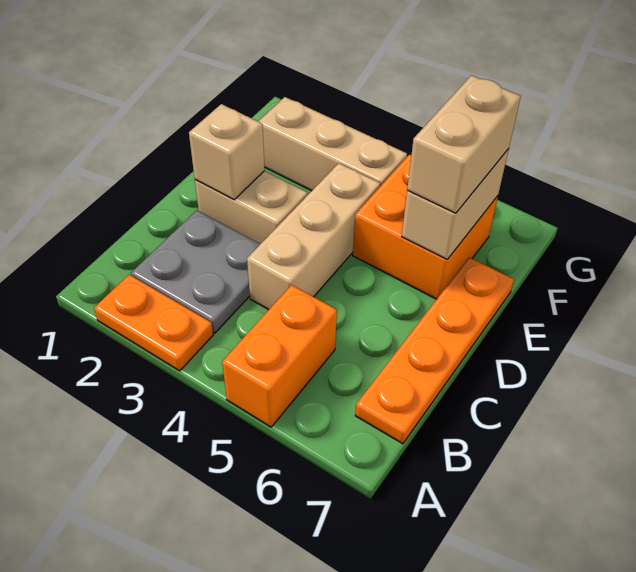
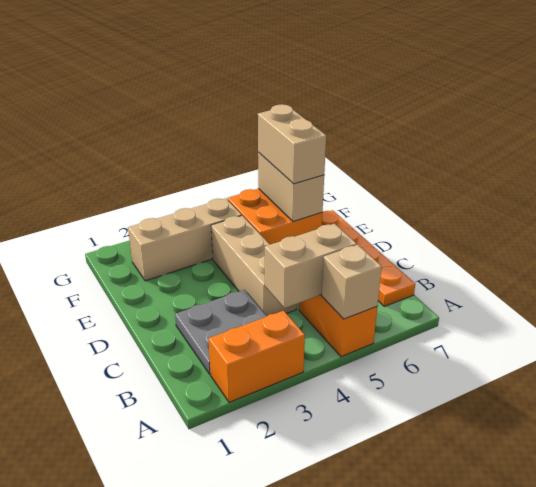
orange plate A2:A3 level 1 -> orange brick A2:A3 level 1
tan brick D2:D3 level 1 -> tan brick B4:B5 level 2
tan brick D2 level 2 -> tan brick A5 level 2

